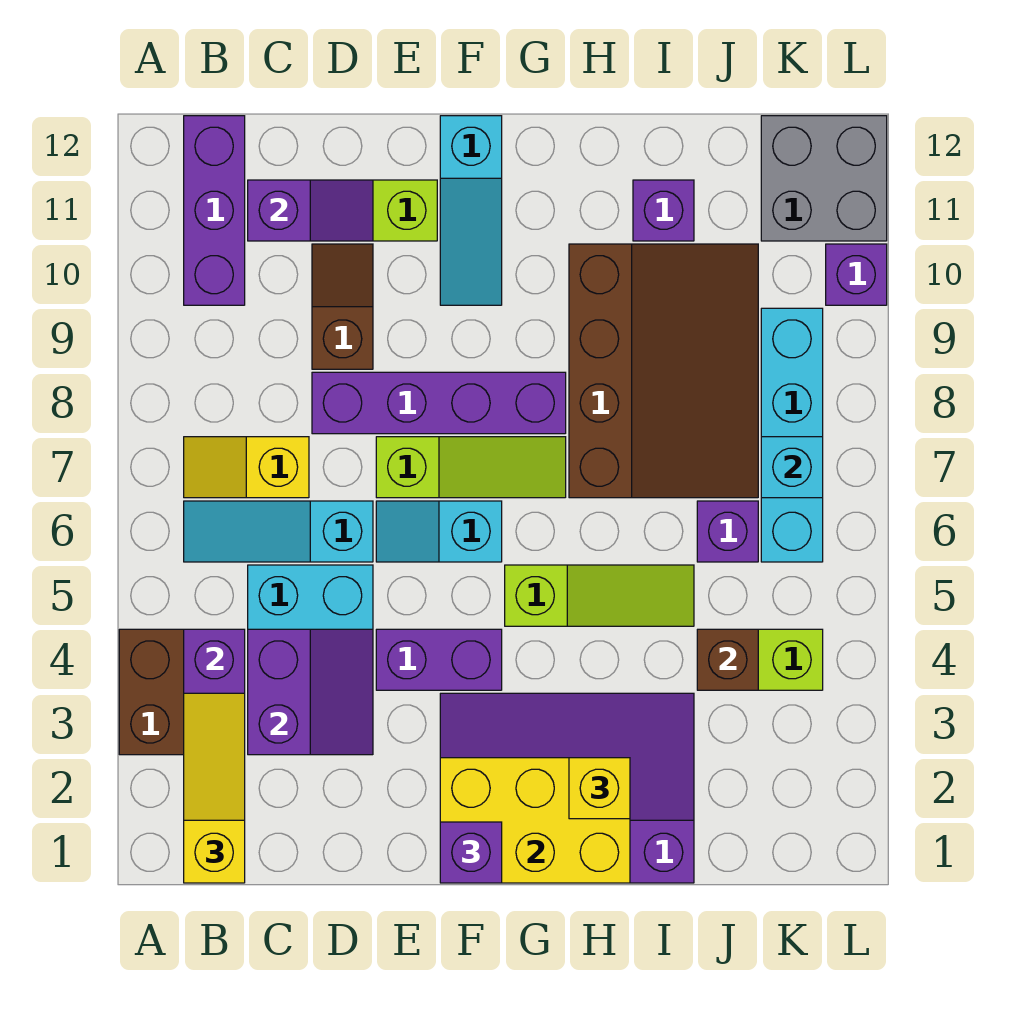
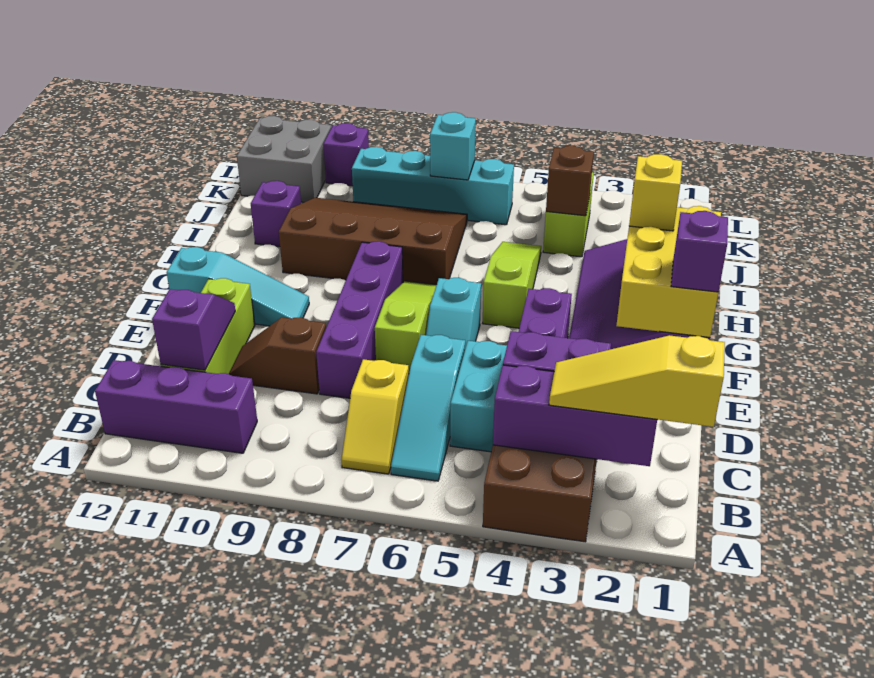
purple brick J6 level 1 -> none

